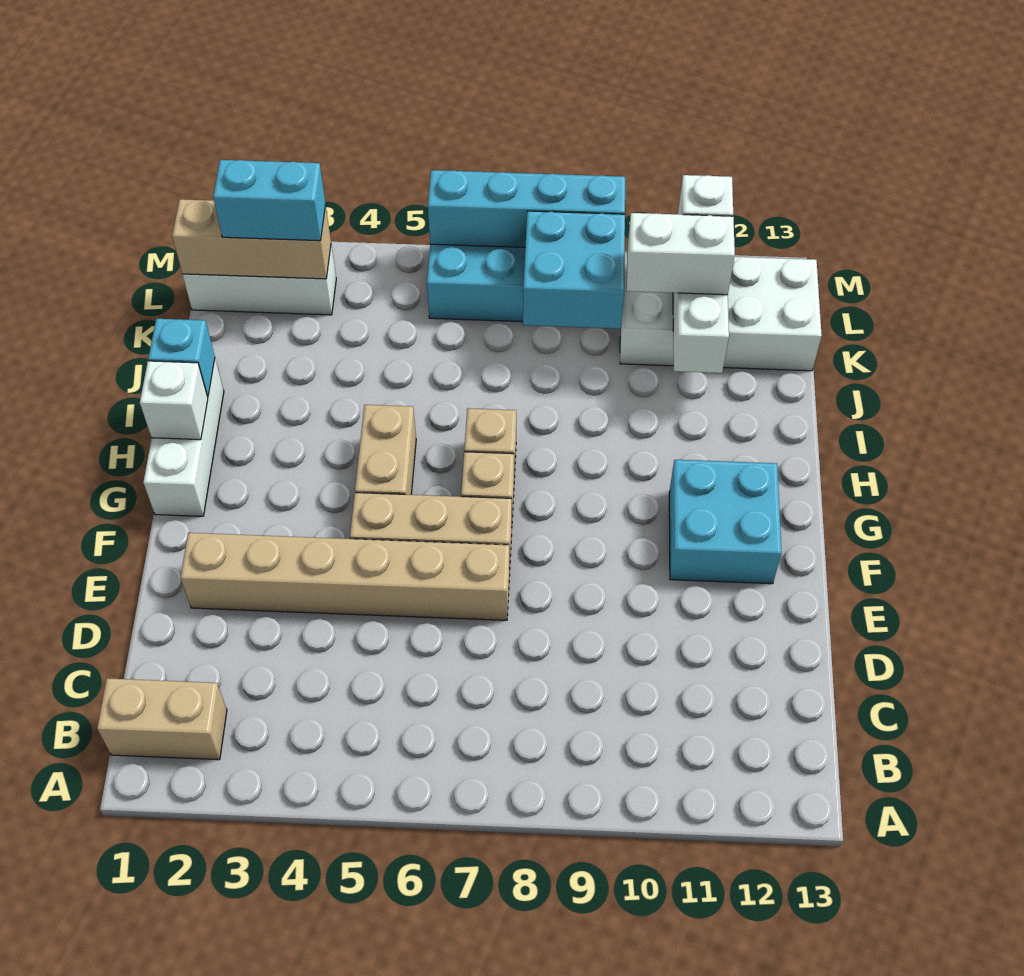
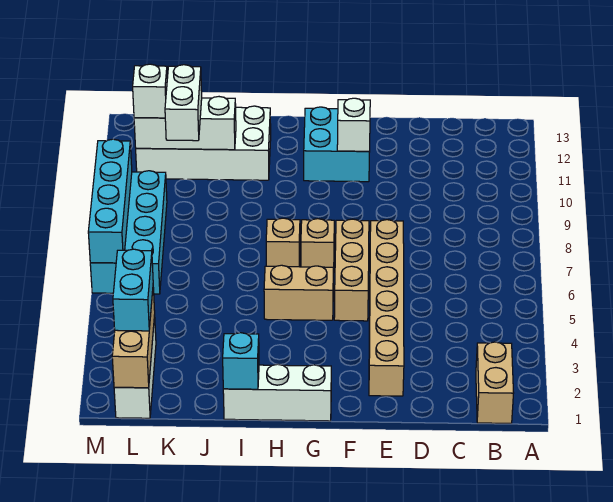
white brick H1 level 2 -> white brick F11 level 2
cyan brick K8:L9 level 2 -> none
white brick K10:L13 level 1 -> white brick I11:L12 level 1

